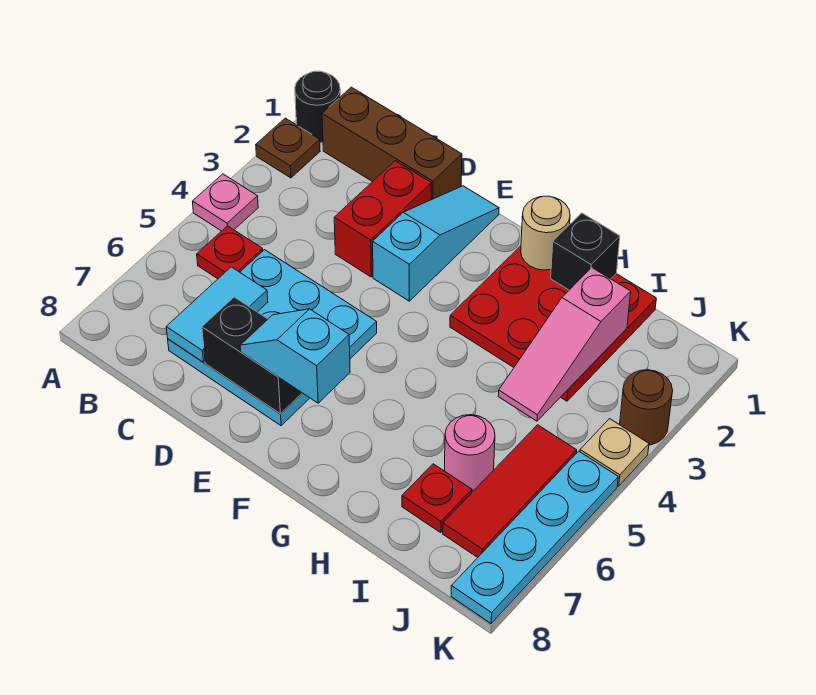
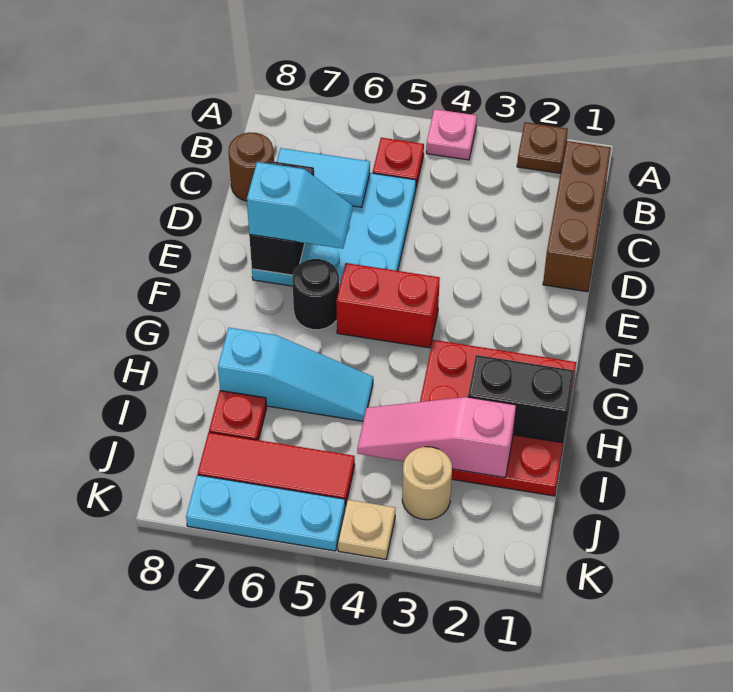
black round brick A1 level 1 -> black round brick F6 level 1
red brick D2:D3 level 1 -> red brick F4:F5 level 1
cyan slope E1:E3 level 1 top 3 -> cyan slope H5:H7 level 1 top 7
cyan slope E7:F7 level 3 top F -> cyan slope E6:E7 level 3 top 7
tan round brick G1 level 2 -> tan round brick J3 level 1
black brick H1 level 2 -> black brick H1:H2 level 2
pink round brick I6 level 1 -> none
brown round brick K3 level 1 -> brown round brick C8 level 1
cyan plate K5:K8 level 1 -> cyan plate K5:K7 level 1

